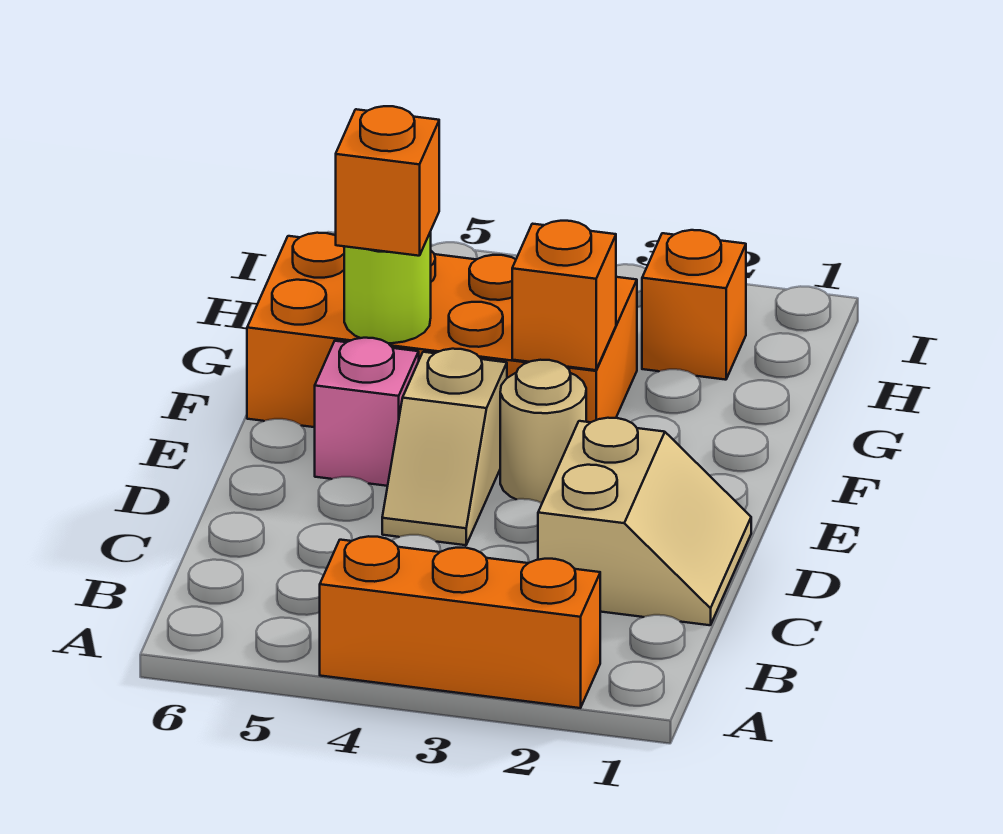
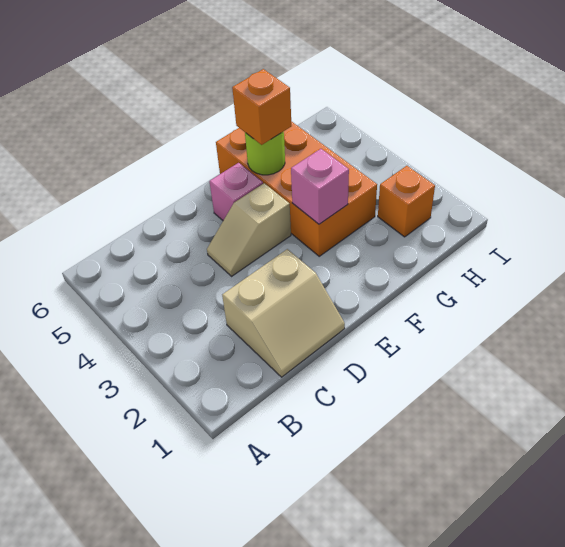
orange brick A2:A4 level 1 -> none
tan round brick E3 level 1 -> none
orange brick F3 level 2 -> pink brick F3 level 2

